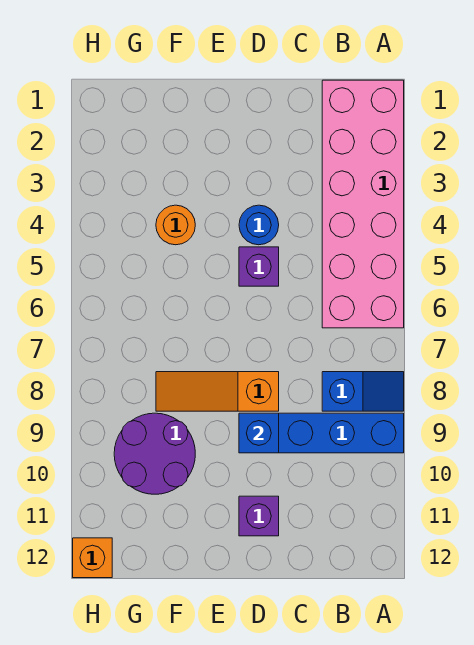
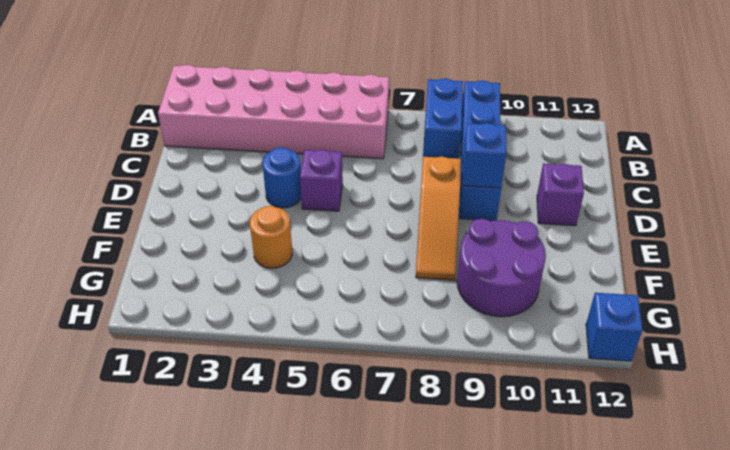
blue slope A8:B8 level 1 top B -> blue brick A8:B8 level 1
orange brick H12 level 1 -> blue brick H12 level 1

